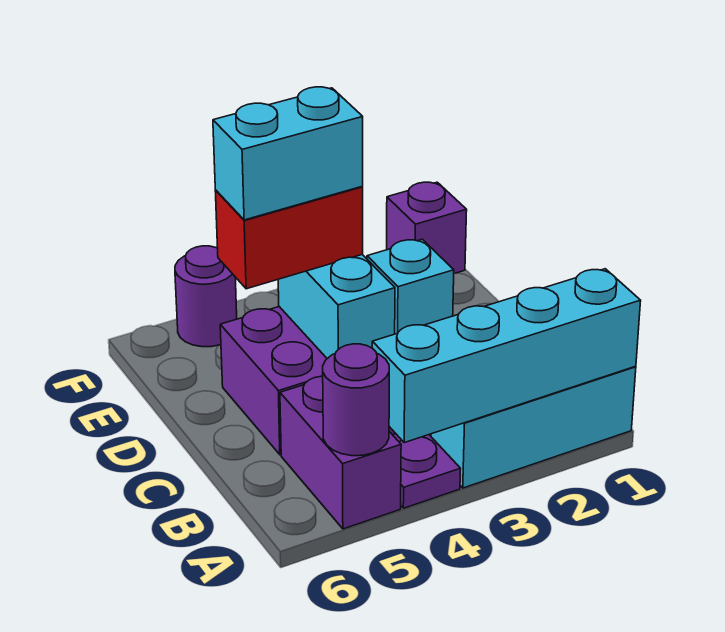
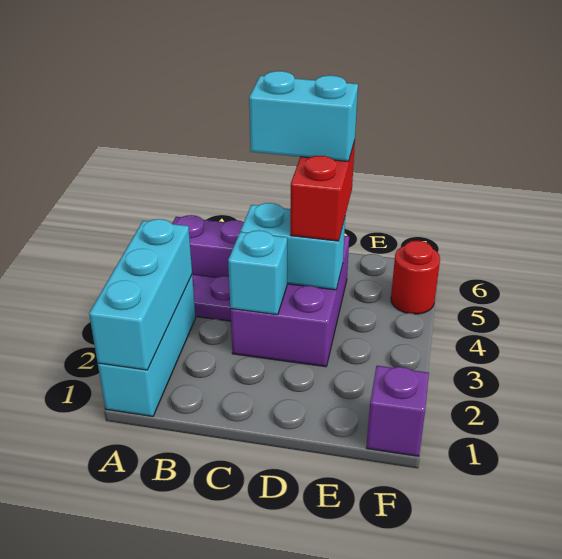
cyan brick A1:A4 level 2 -> cyan brick A1:A3 level 2
purple round brick A5 level 2 -> none
cyan brick D4:D5 level 4 -> cyan brick C5:D5 level 4
purple round brick F5 level 1 -> red round brick F5 level 1

